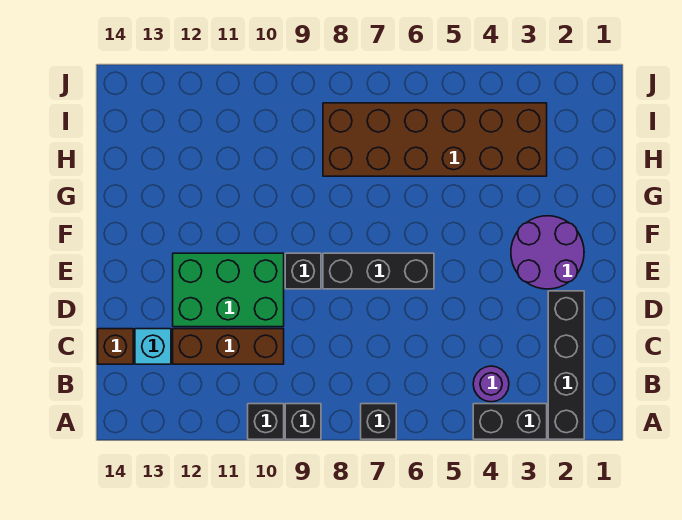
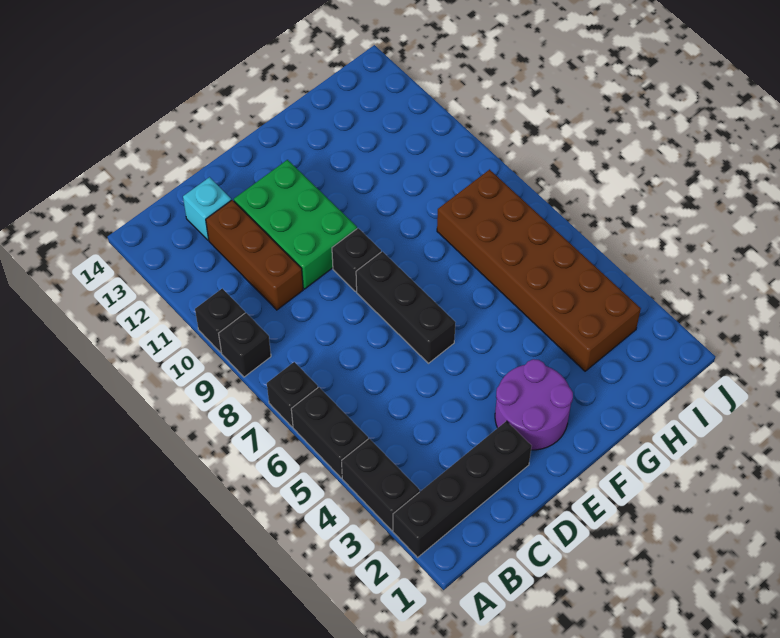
none -> black brick A5:A6 level 1
purple round brick B4 level 1 -> none
brown brick C14 level 1 -> none

